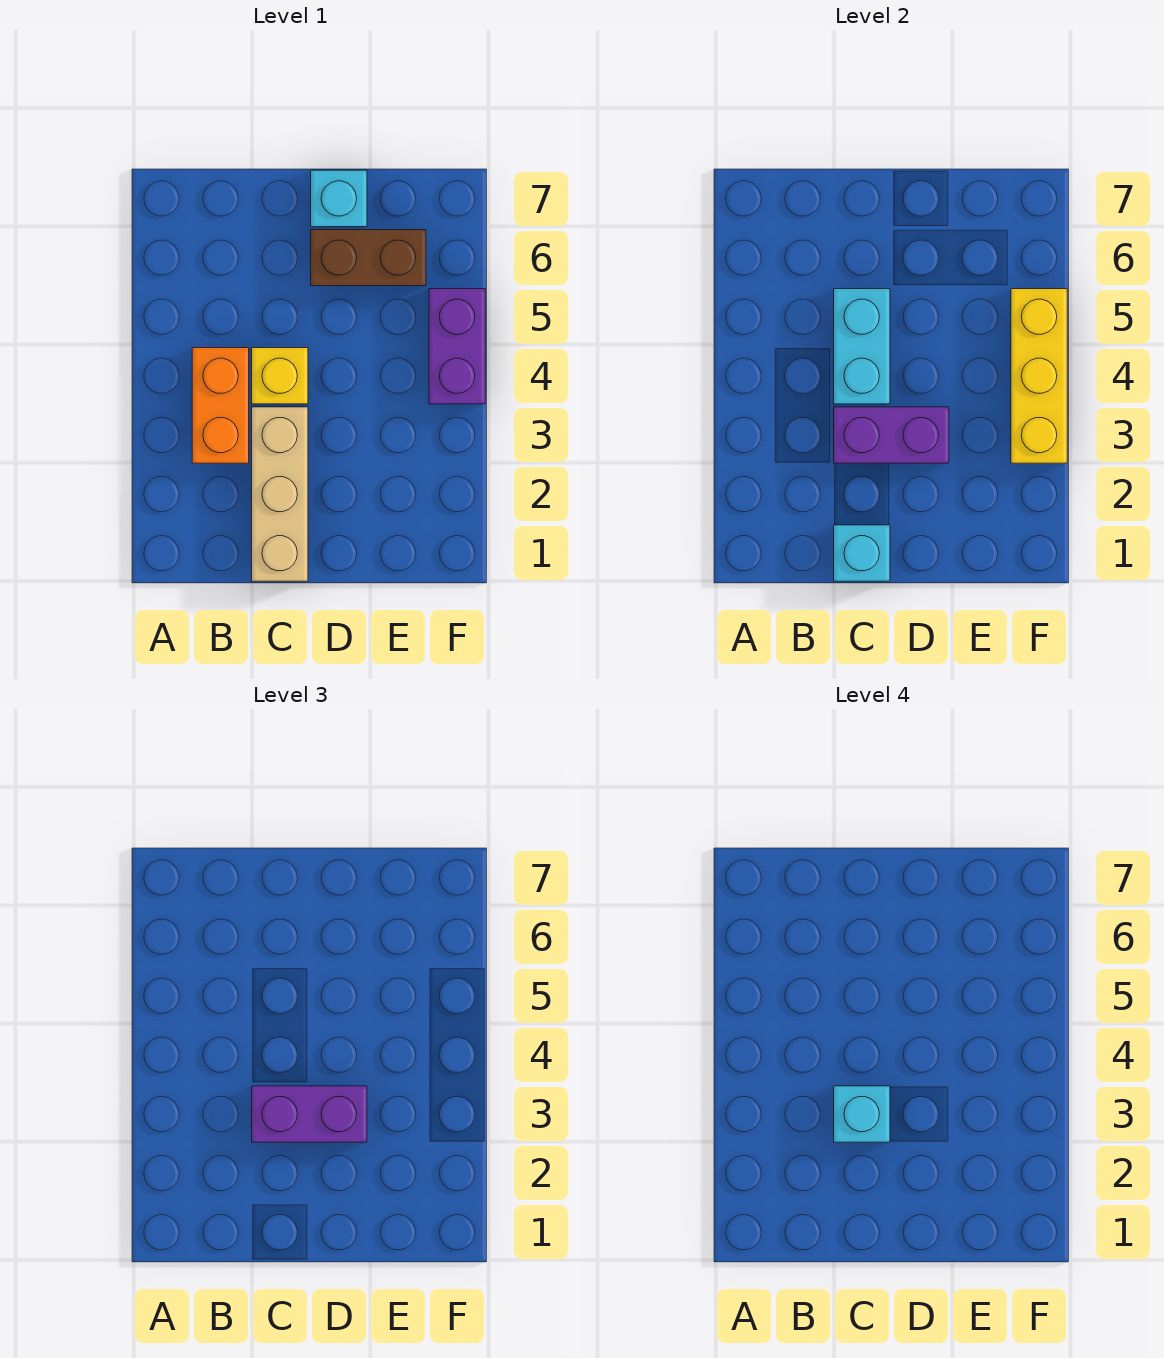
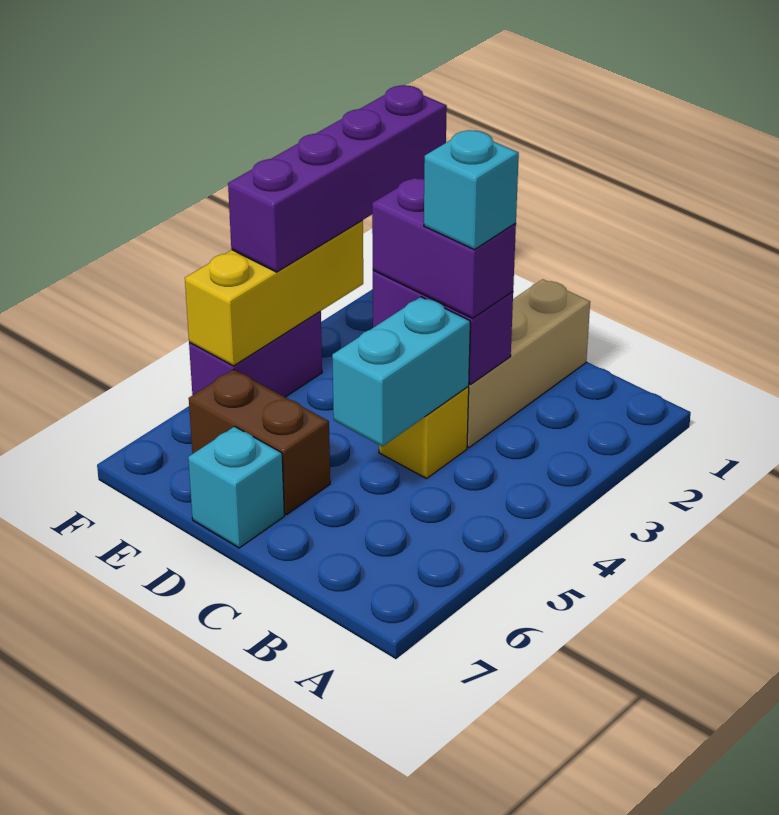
orange brick B3:B4 level 1 -> none
cyan brick C1 level 2 -> none
none -> purple brick F1:F4 level 3

